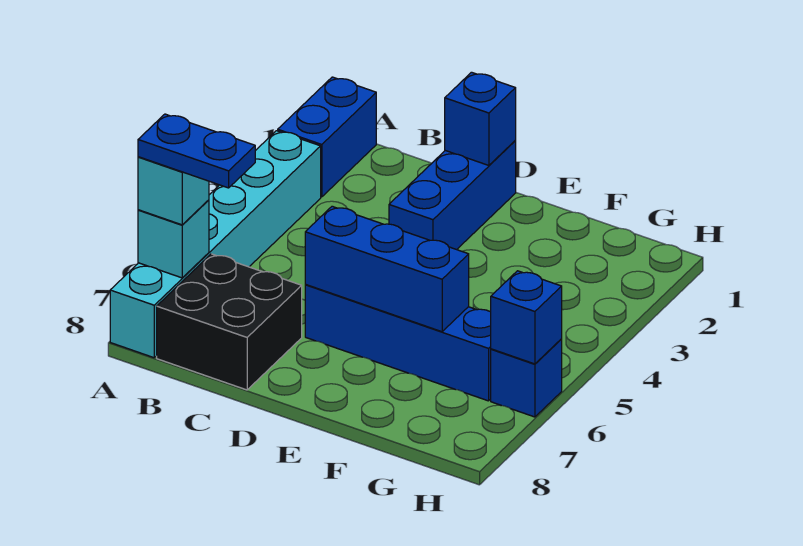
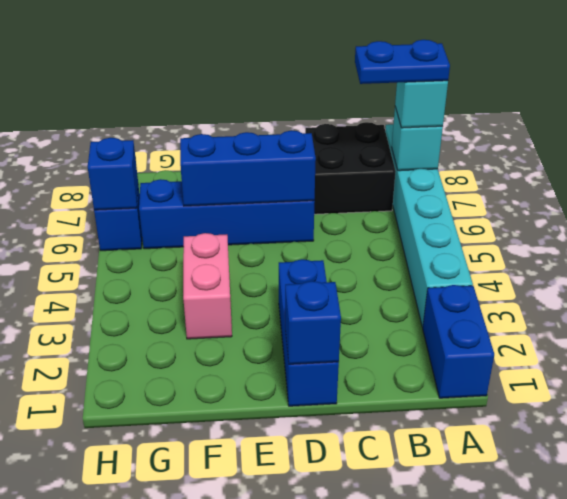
none -> pink brick F3:F4 level 1

